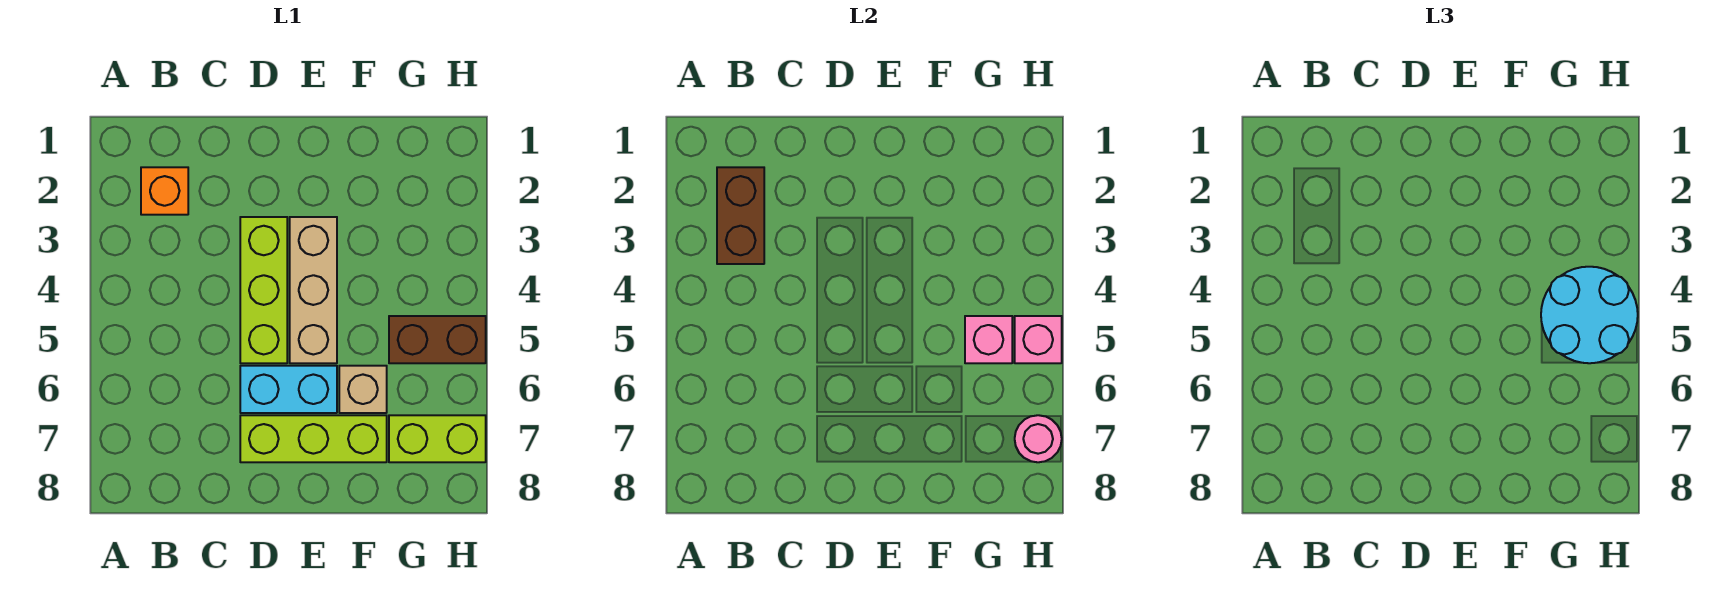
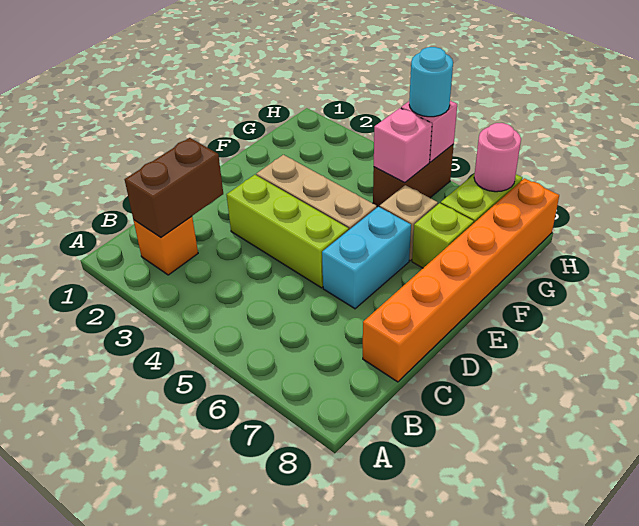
brown brick B2:B3 level 2 -> brown brick B2:C2 level 2
none -> orange brick C8:H8 level 1
lime brick D7:F7 level 1 -> lime brick F7 level 1
cyan round brick G4:H5 level 3 -> cyan round brick H5 level 3

